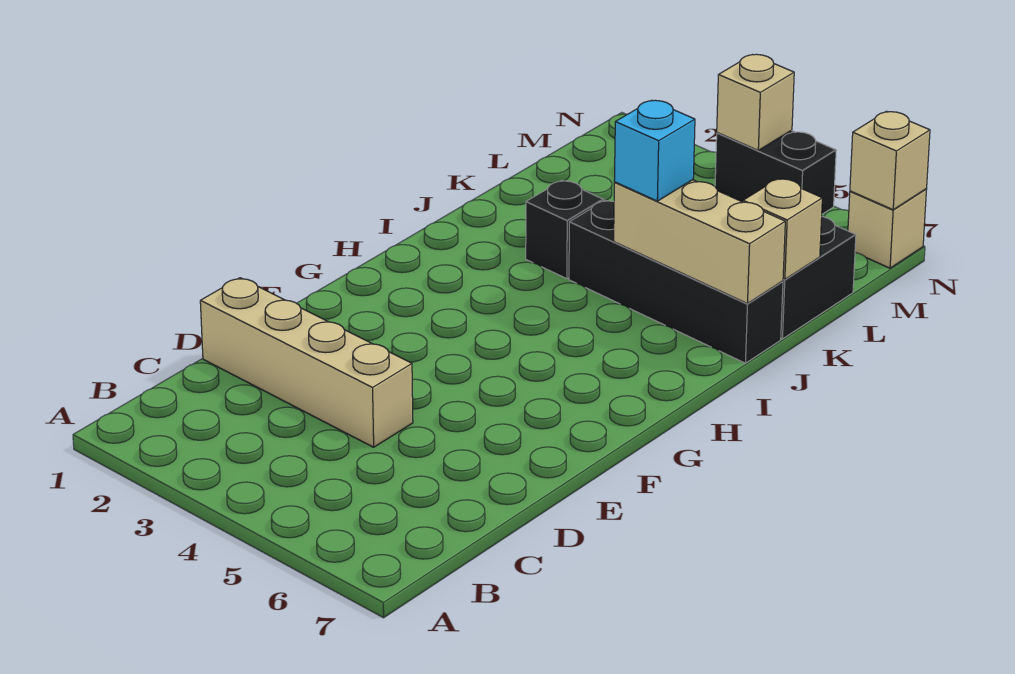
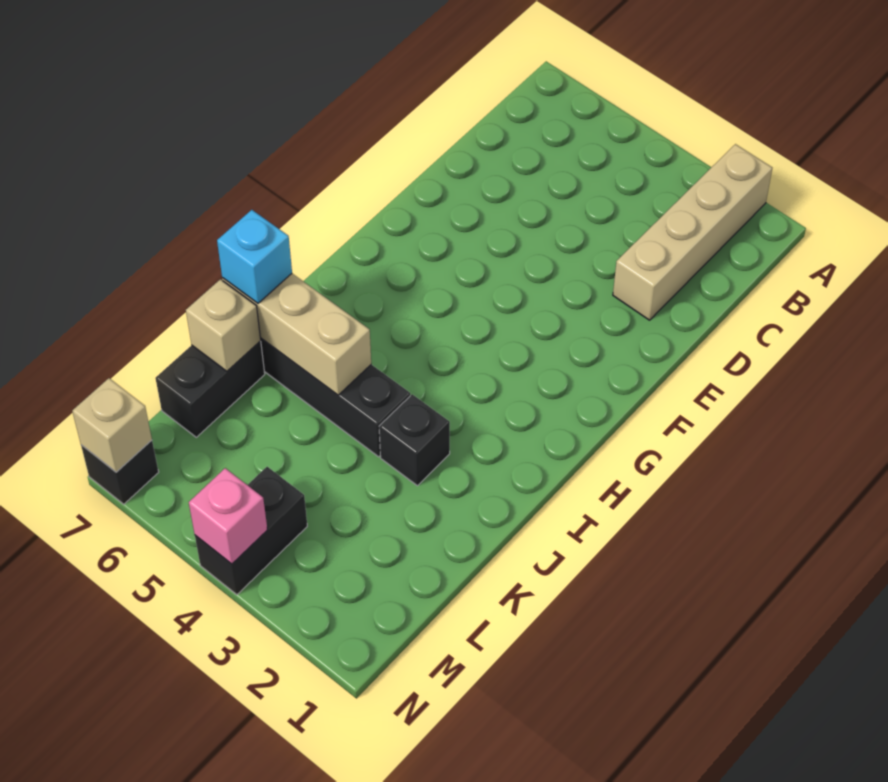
tan brick D1:D4 level 1 -> tan brick A2:D2 level 1
cyan brick J5 level 3 -> cyan brick J7 level 3
black brick N4:N5 level 1 -> black brick M4:N4 level 1
tan brick N4 level 2 -> pink brick N4 level 2
tan brick N7 level 1 -> black brick N7 level 1

